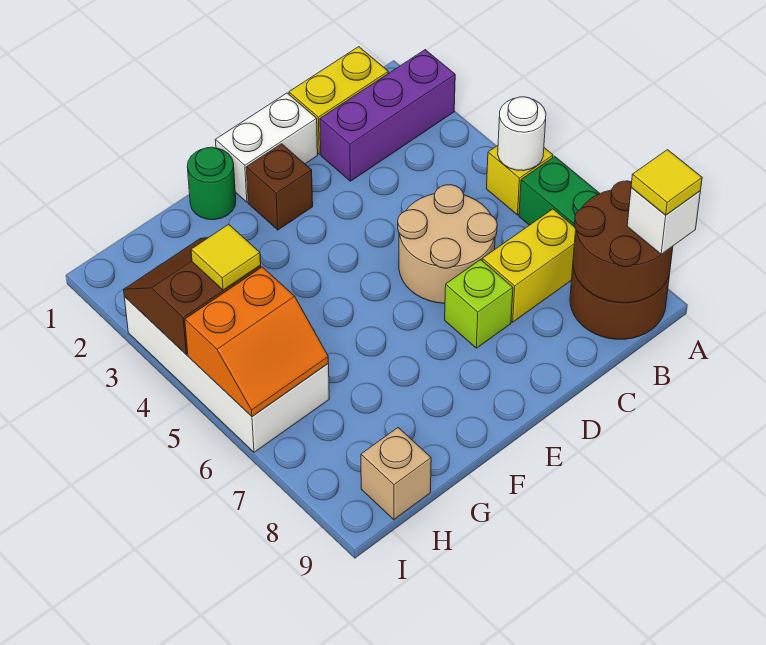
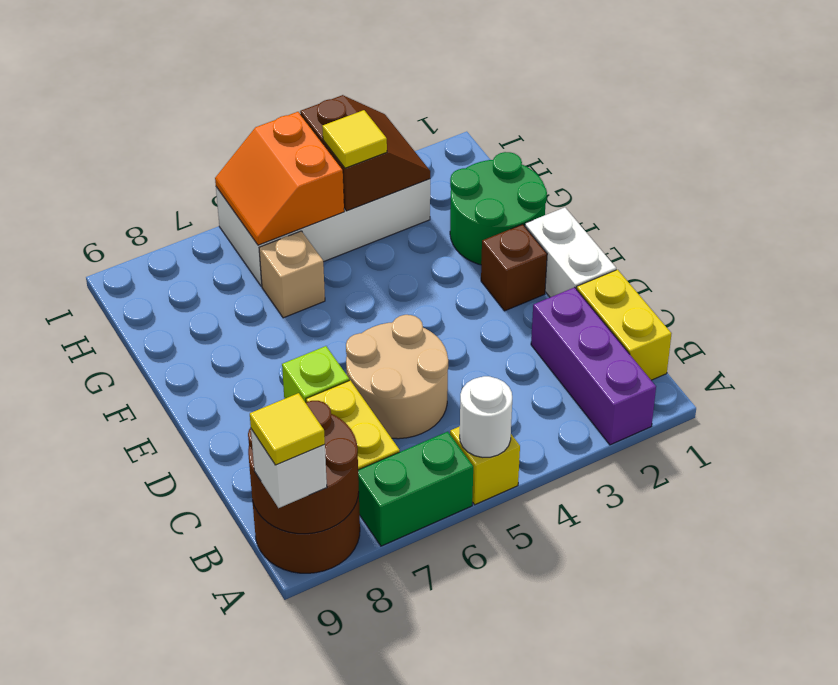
green round brick F1 level 1 -> green round brick F1:G2 level 1
tan brick H9 level 1 -> tan brick G6 level 1

